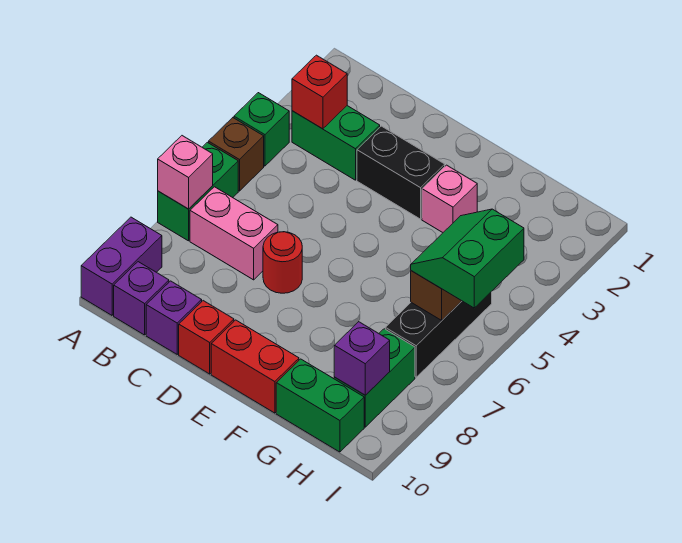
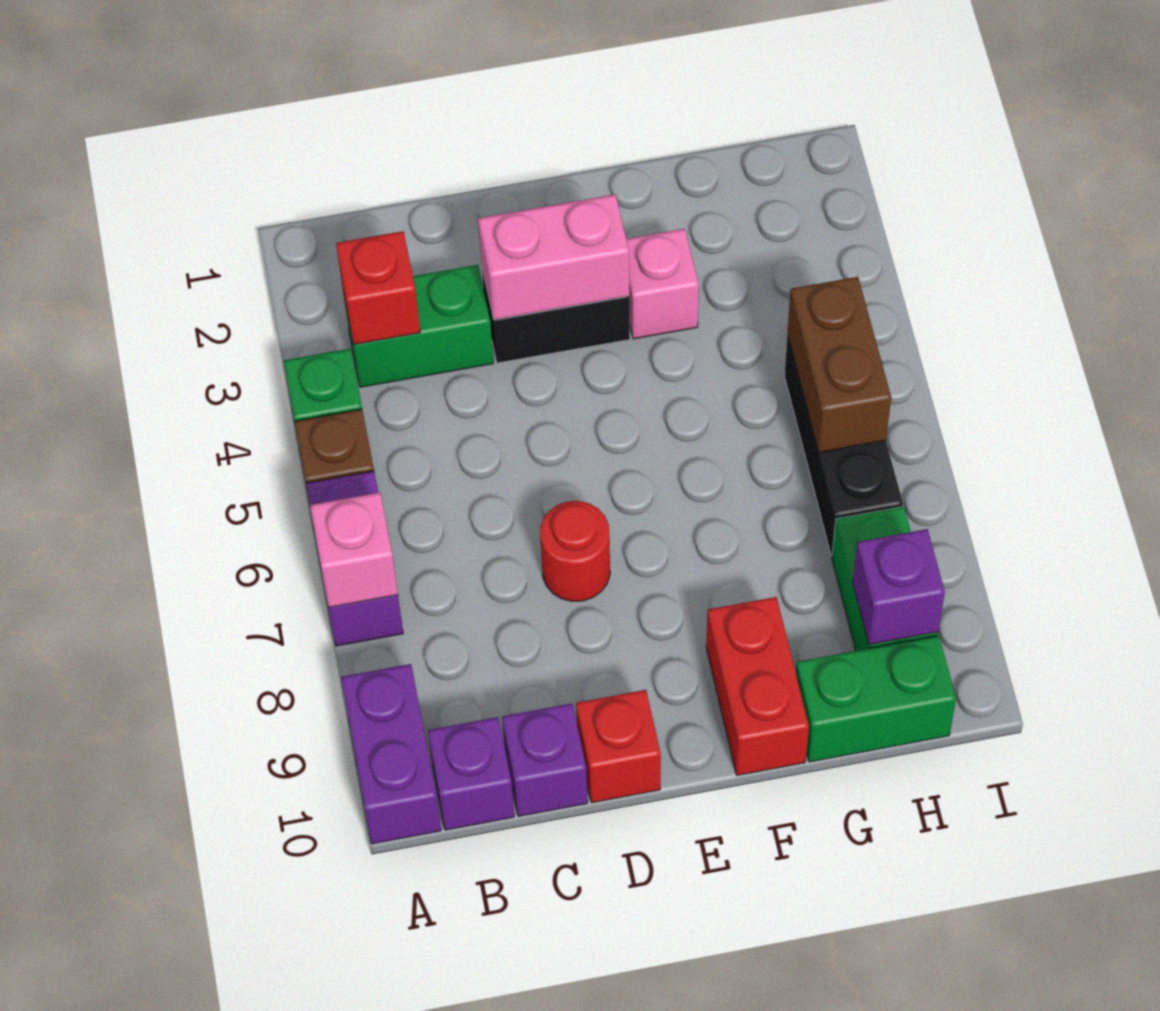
green brick A6:A7 level 1 -> purple brick A6:A7 level 1
pink brick B7:C7 level 1 -> pink brick D3:E3 level 2
red brick E10:F10 level 1 -> red brick F9:F10 level 1
green slope H5:I6 level 3 top I -> none

